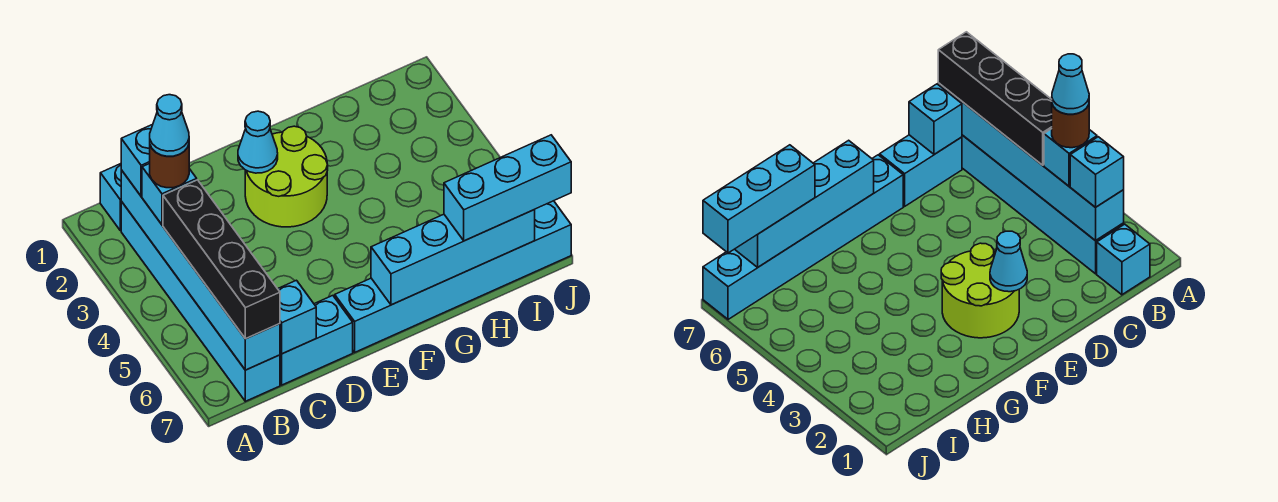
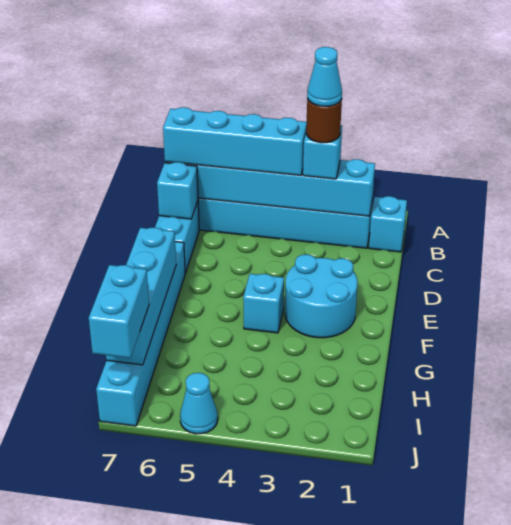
cyan brick B2 level 3 -> cyan brick F4 level 1
black brick B4:B7 level 3 -> cyan brick B4:B7 level 3
lime round brick E2:F3 level 1 -> cyan round brick E2:F3 level 1
cyan cone E2 level 2 -> cyan cone J5 level 1
cyan brick H7:J7 level 3 -> cyan brick I7:J7 level 3

